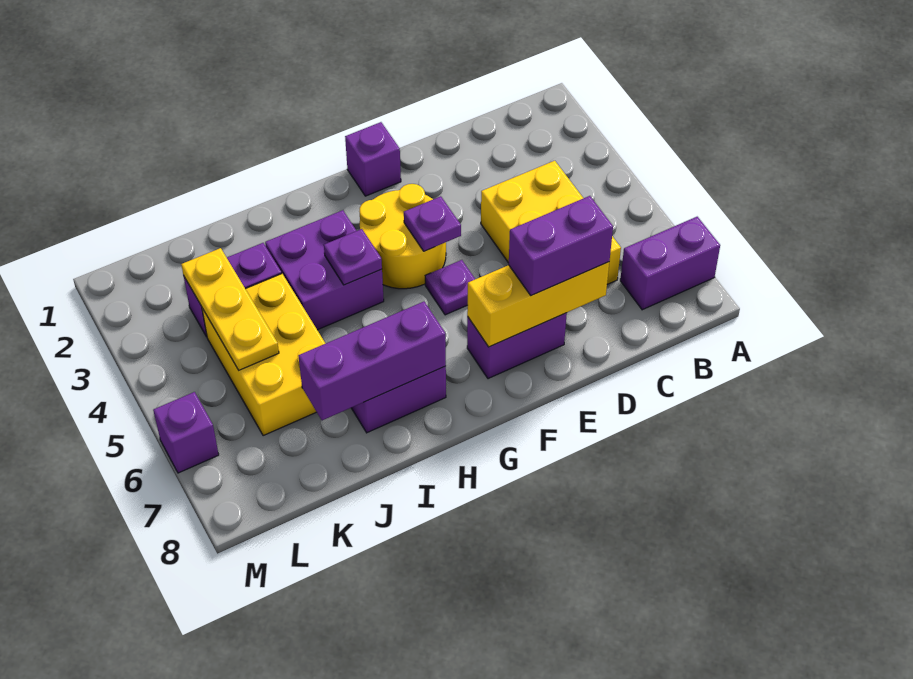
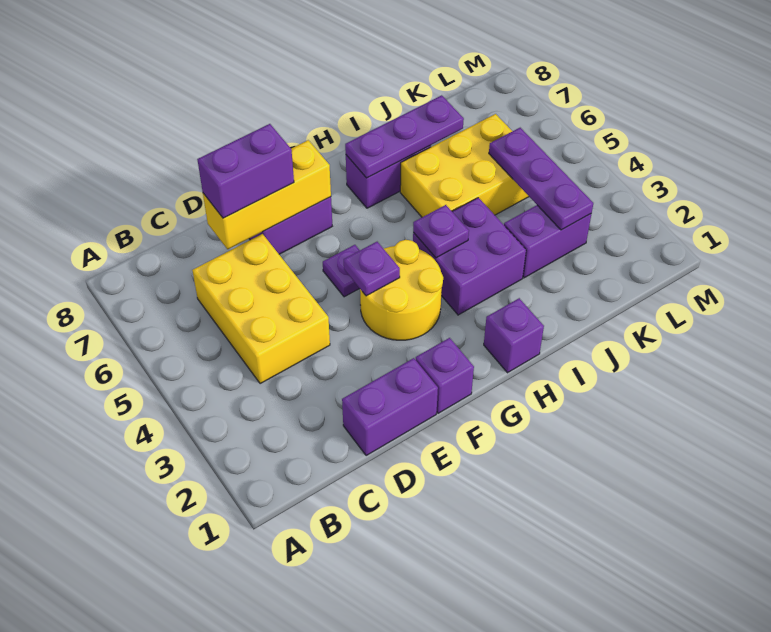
purple brick A7:B7 level 1 -> purple brick D1:E1 level 1
purple brick H7:J7 level 2 -> purple plate H7:J7 level 2
yellow brick J4:K6 level 1 -> yellow brick I5:K6 level 1
yellow plate K3:K5 level 2 -> purple plate K3:K5 level 2
purple brick M6 level 1 -> purple brick H1 level 1

